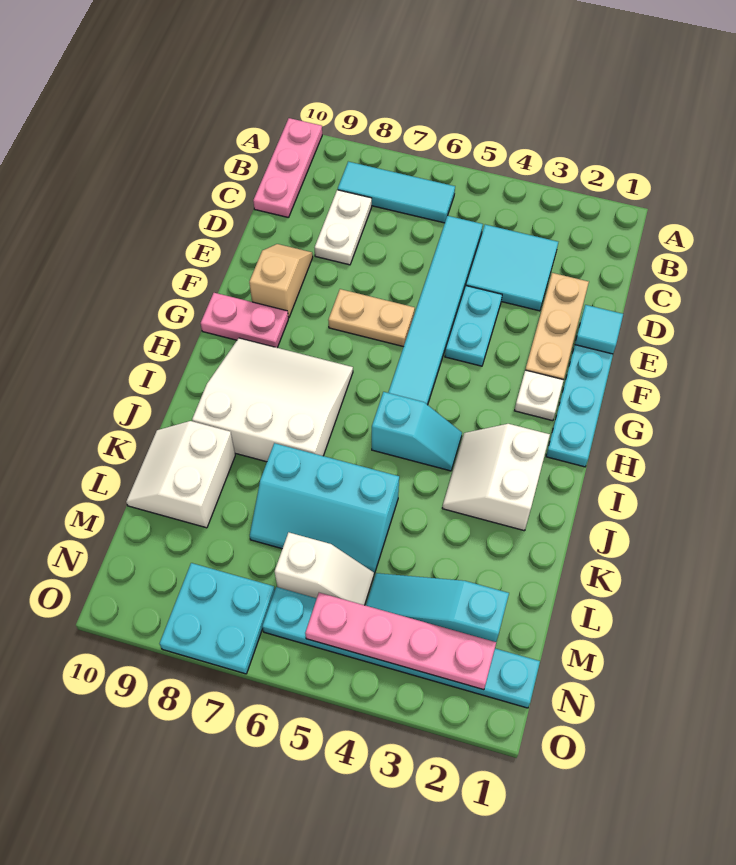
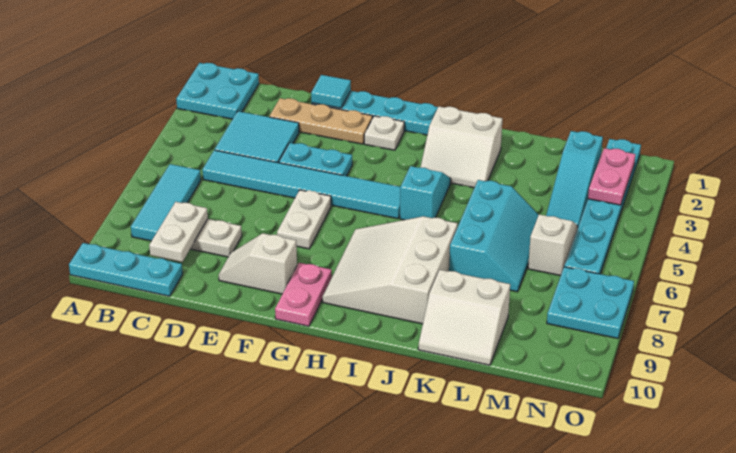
none -> cyan plate A1:B2 level 1
pink plate A10:C10 level 1 -> cyan plate A10:C10 level 1
none -> white plate C8:C9 level 2
tan slope E9:F9 level 1 top F -> white slope E9:F9 level 1 top F
tan plate F6:F7 level 1 -> white plate F6:F7 level 1
pink plate N2:N5 level 2 -> pink plate N2:N3 level 2

